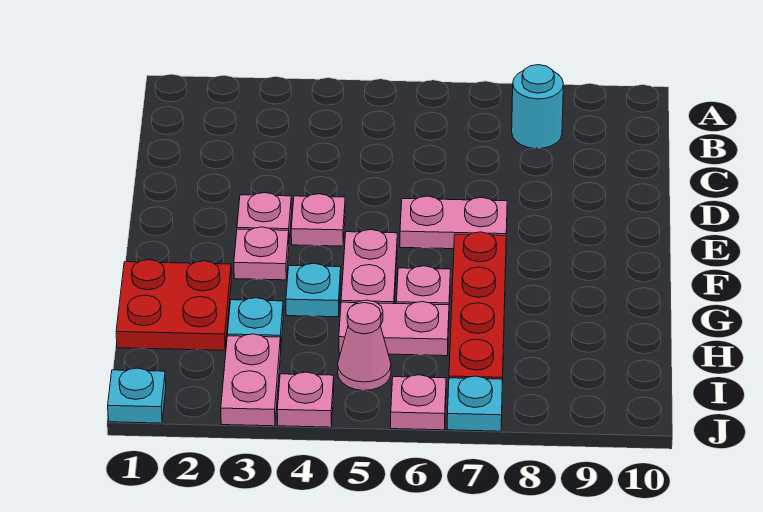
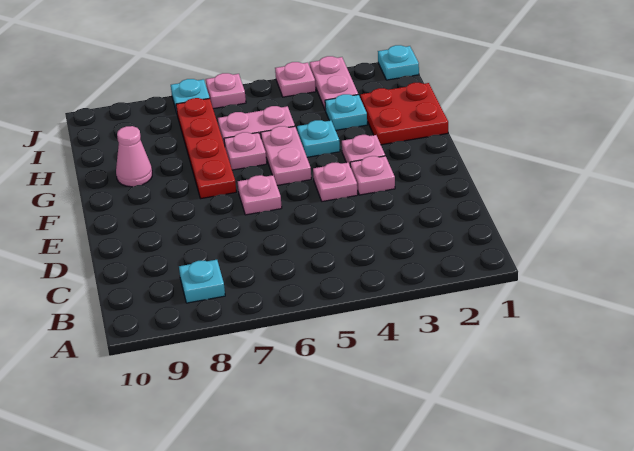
cyan round brick B8 level 1 -> cyan plate B8 level 1
pink plate E6:E7 level 1 -> pink plate E6 level 1
pink cone I5 level 1 -> pink cone G9 level 1

